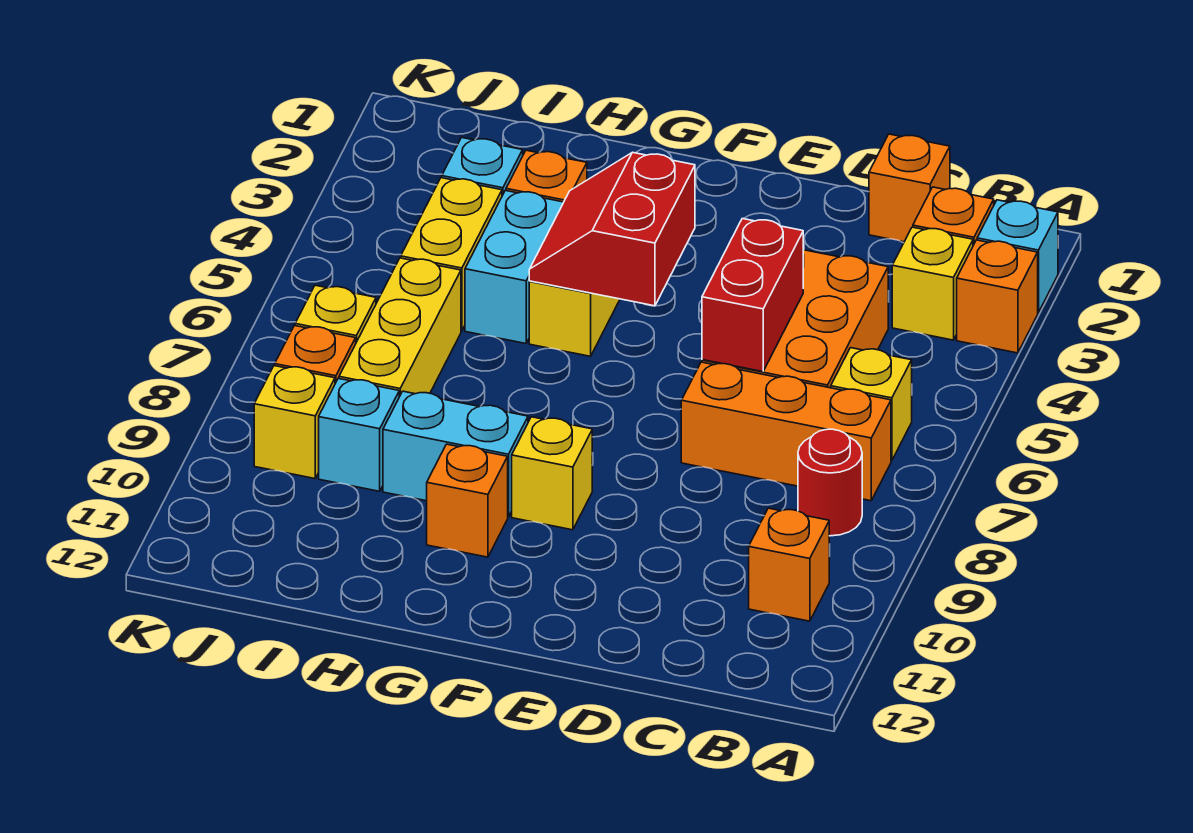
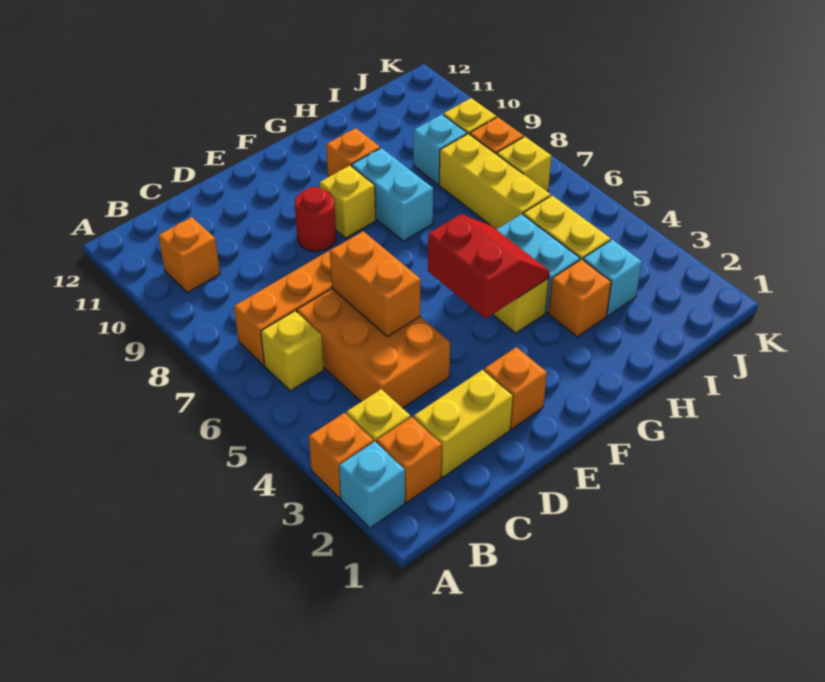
red round brick B8 level 1 -> red round brick E9 level 1
orange brick C1 level 1 -> orange brick E2 level 1
none -> yellow brick C2:D2 level 1
red brick D5:D6 level 2 -> orange brick D5:D6 level 2
cyan brick G9:H9 level 1 -> cyan brick G8:G9 level 1

